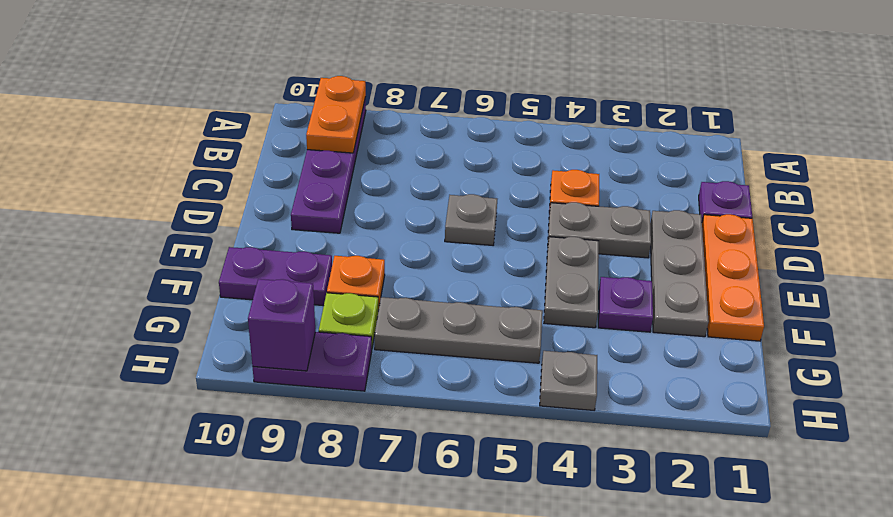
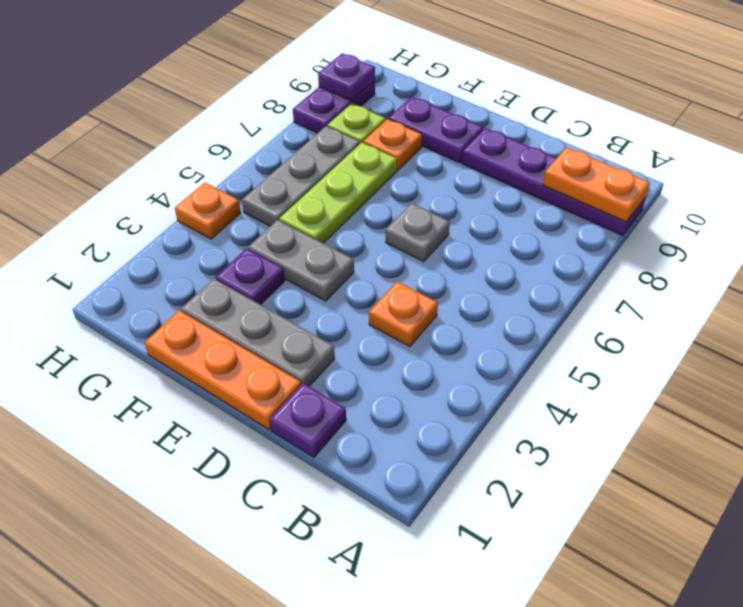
grey plate D3:D4 level 1 -> none
none -> lime plate F5:F7 level 1
purple plate F9:F10 level 1 -> purple plate E9:F9 level 1
grey plate H4 level 1 -> orange plate H4 level 1
purple brick H9 level 2 -> purple plate H9 level 2

